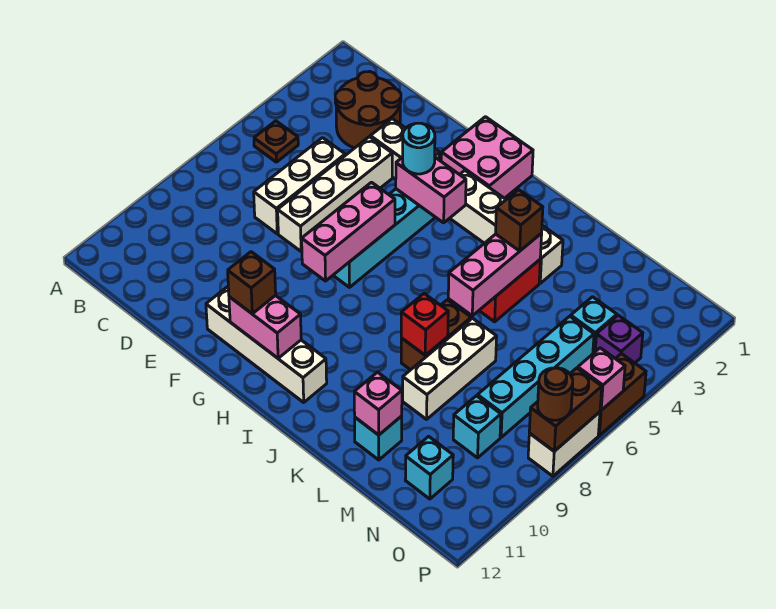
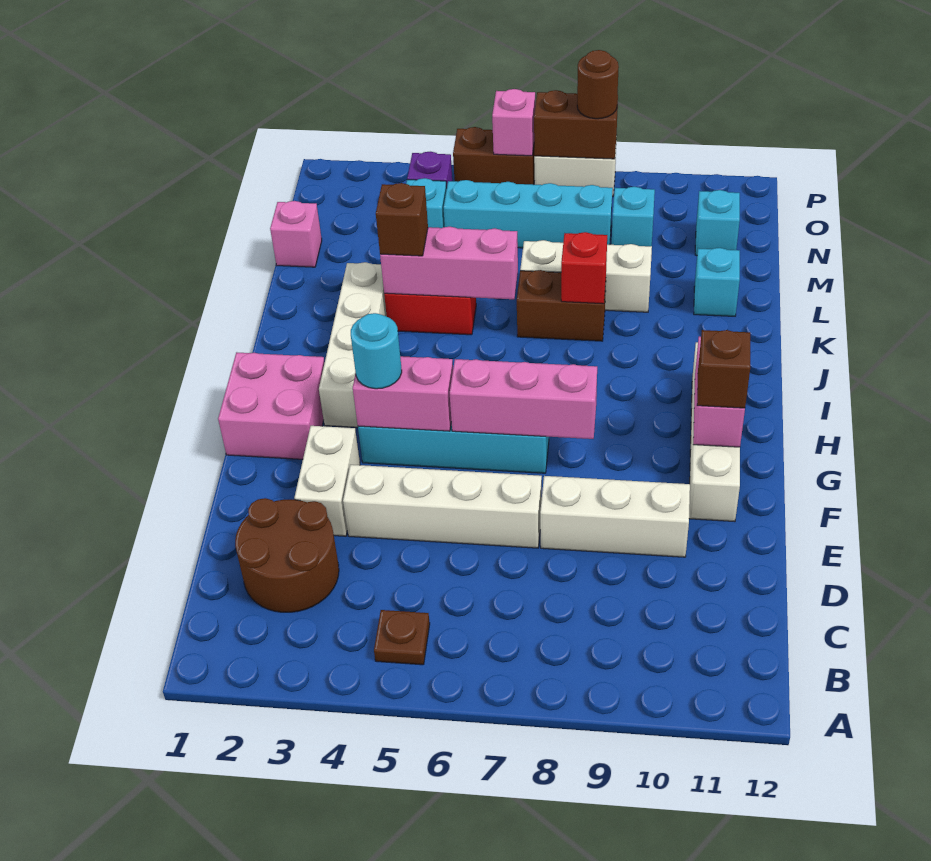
white brick D5:D7 level 1 -> white brick E8:E10 level 1
pink brick G4:H4 level 2 -> pink brick G4:G5 level 2
pink brick L11 level 2 -> pink brick M1 level 1

